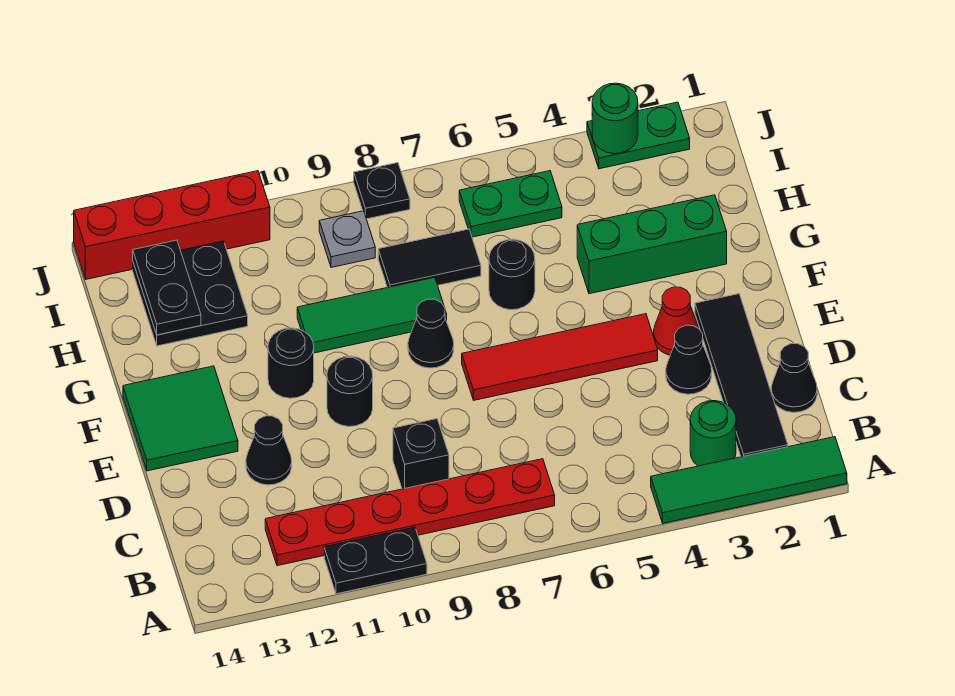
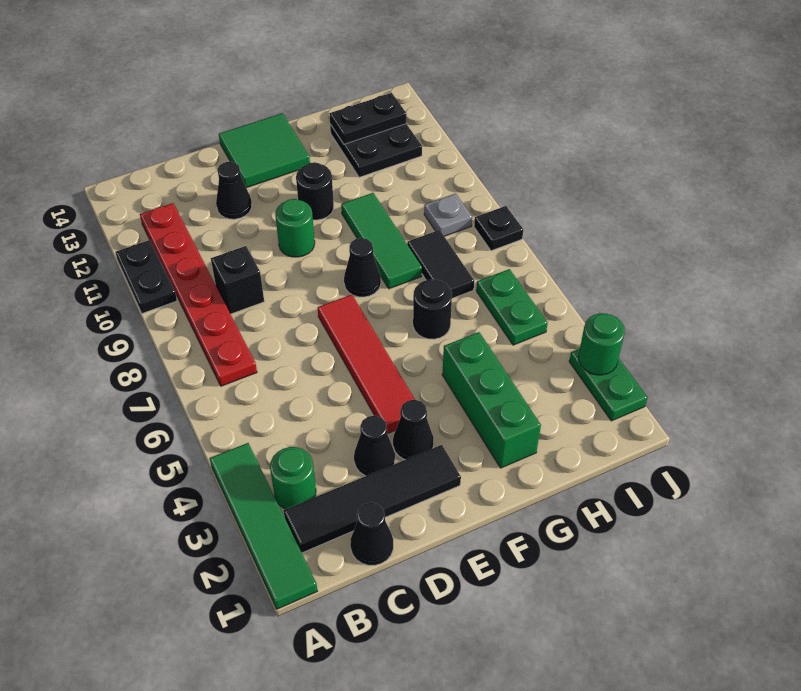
red cone E3 level 1 -> black cone E3 level 1
black round brick E10 level 1 -> green round brick E10 level 1
red brick J11:J14 level 1 -> none

